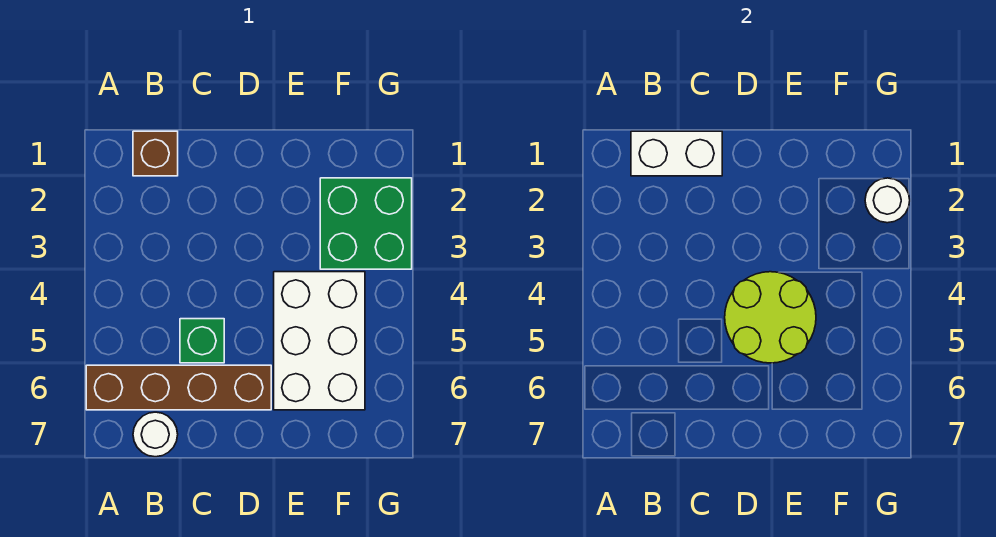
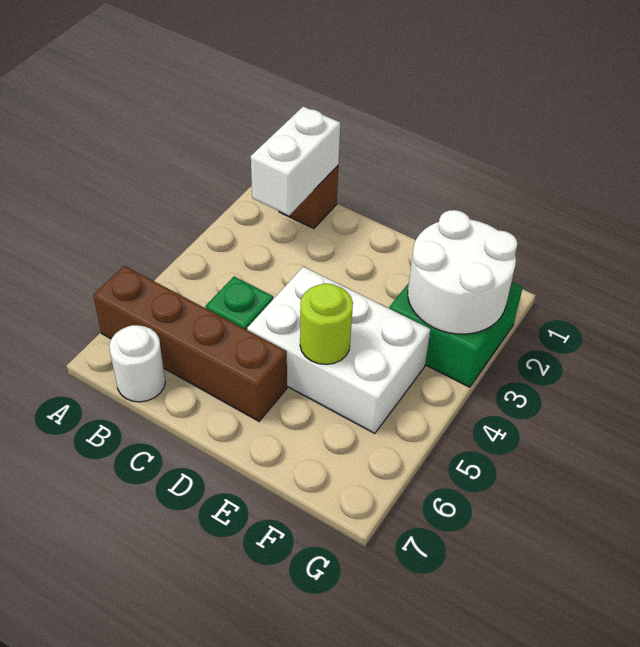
white brick B1:C1 level 2 -> white brick B1:B2 level 2
lime round brick D4:E5 level 2 -> lime round brick E5 level 2
white brick E4:F6 level 1 -> white brick D4:F5 level 1
white round brick G2 level 2 -> white round brick F2:G3 level 2

